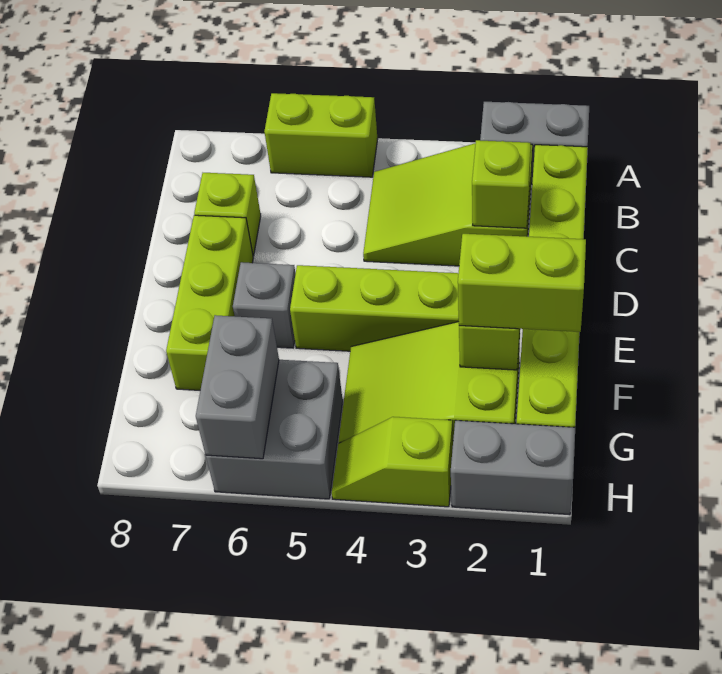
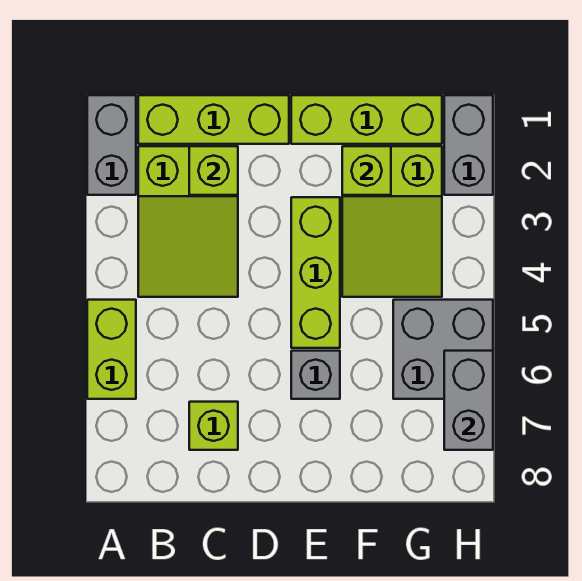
lime brick D7:F7 level 1 -> none
lime brick F1:F2 level 3 -> none
grey brick G6:H6 level 2 -> grey brick H6:H7 level 2
lime slope H3:H4 level 1 top 3 -> none

